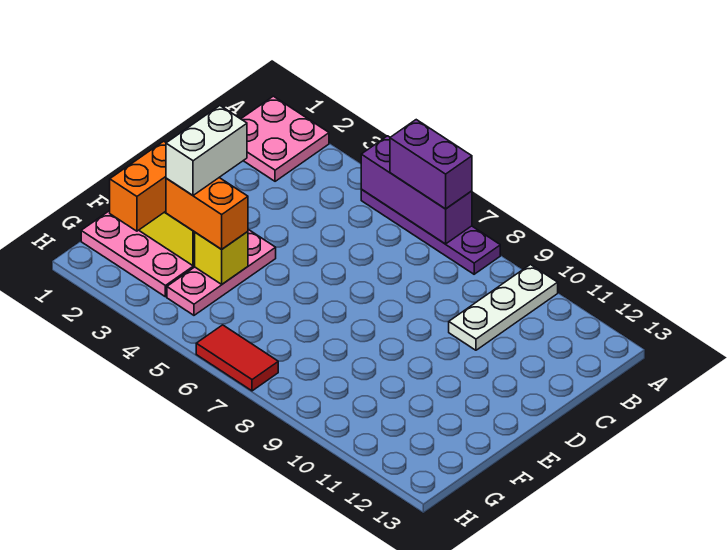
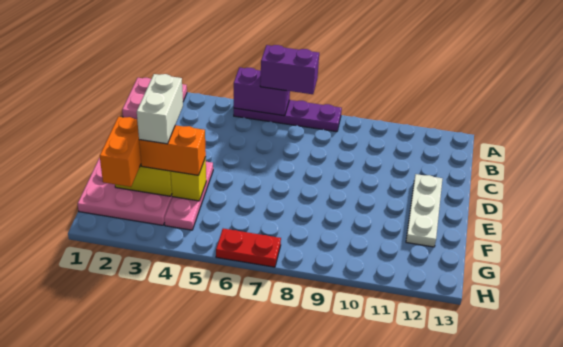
purple brick A5:A7 level 2 -> purple brick A5:A6 level 2
white plate A10:C10 level 1 -> white plate D12:F12 level 1
red tile H6:H7 level 1 -> red plate H6:H7 level 1

